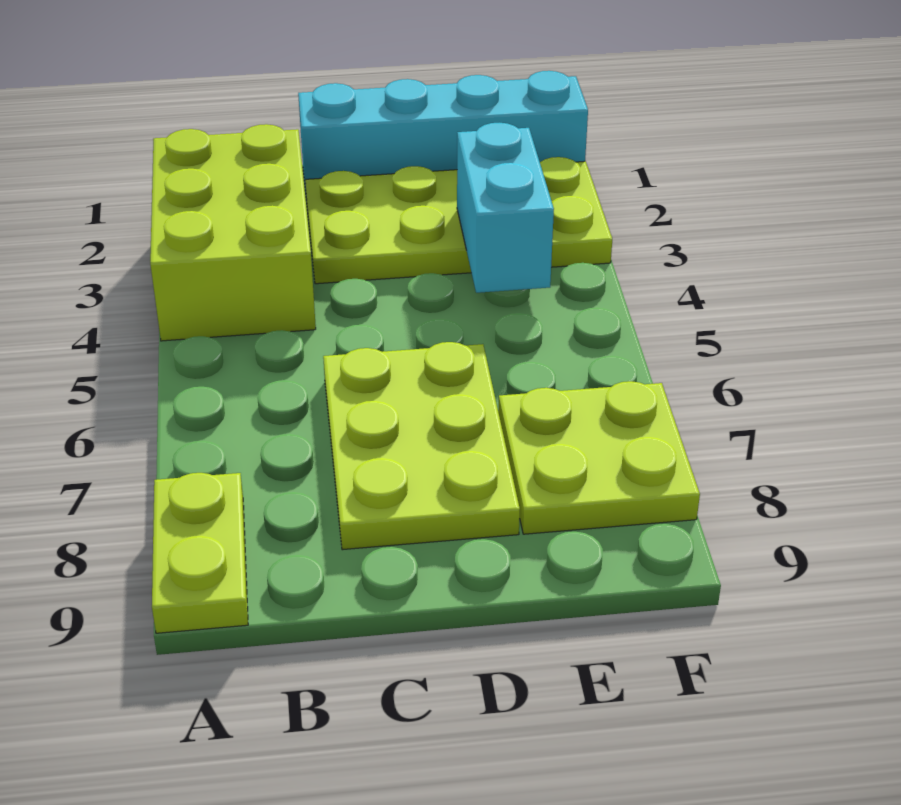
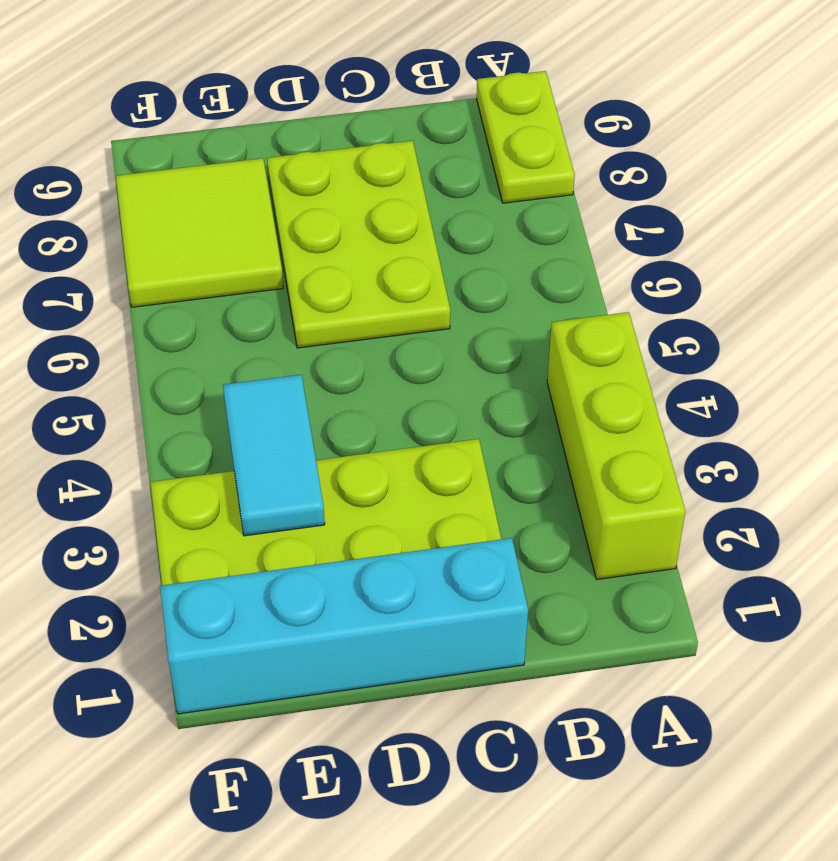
lime brick A2:B4 level 1 -> lime brick A2:A4 level 1
cyan brick E3:E4 level 2 -> cyan tile E3:E4 level 2
lime plate E7:F8 level 1 -> lime tile E7:F8 level 1

